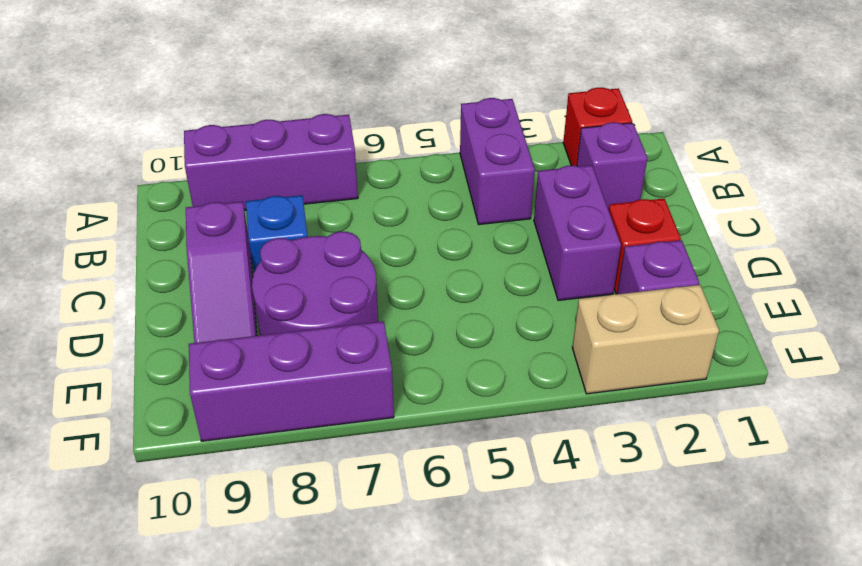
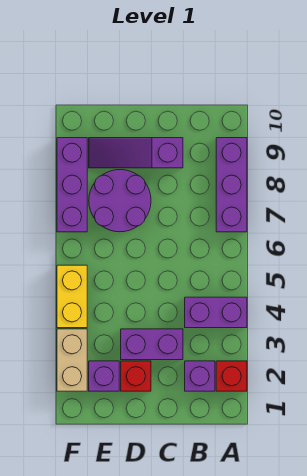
blue brick C8 level 1 -> none
none -> yellow brick F4:F5 level 1

